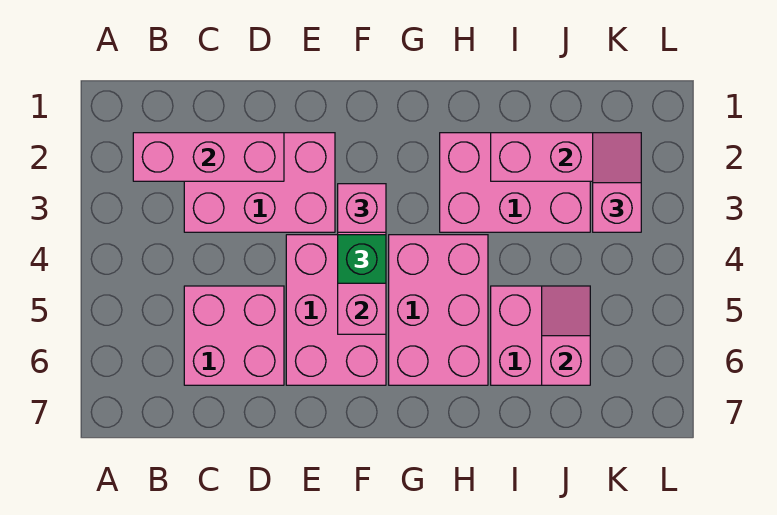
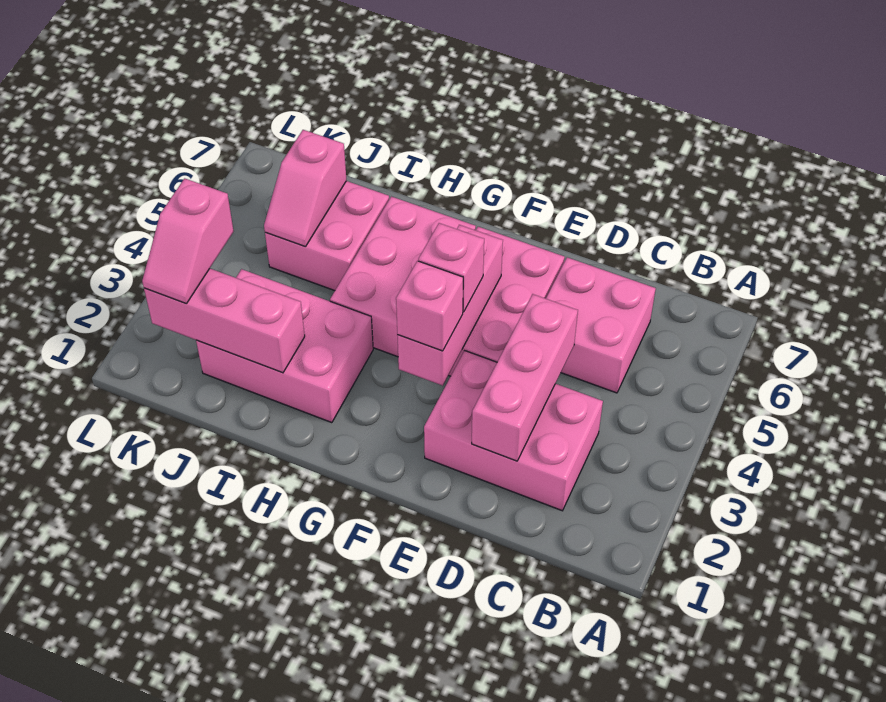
pink brick B2:D2 level 2 -> pink brick D2:D4 level 2
green brick F4 level 3 -> pink brick F4 level 3

